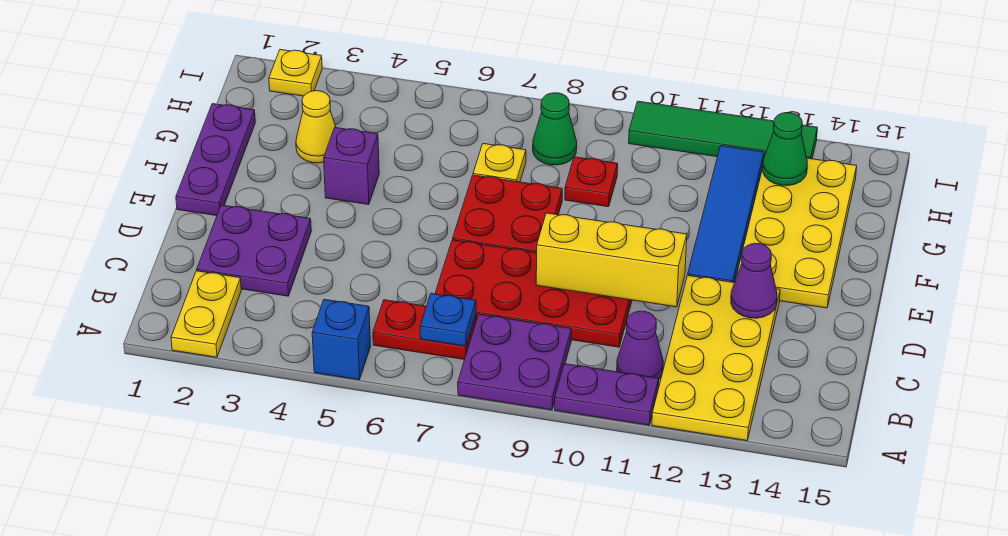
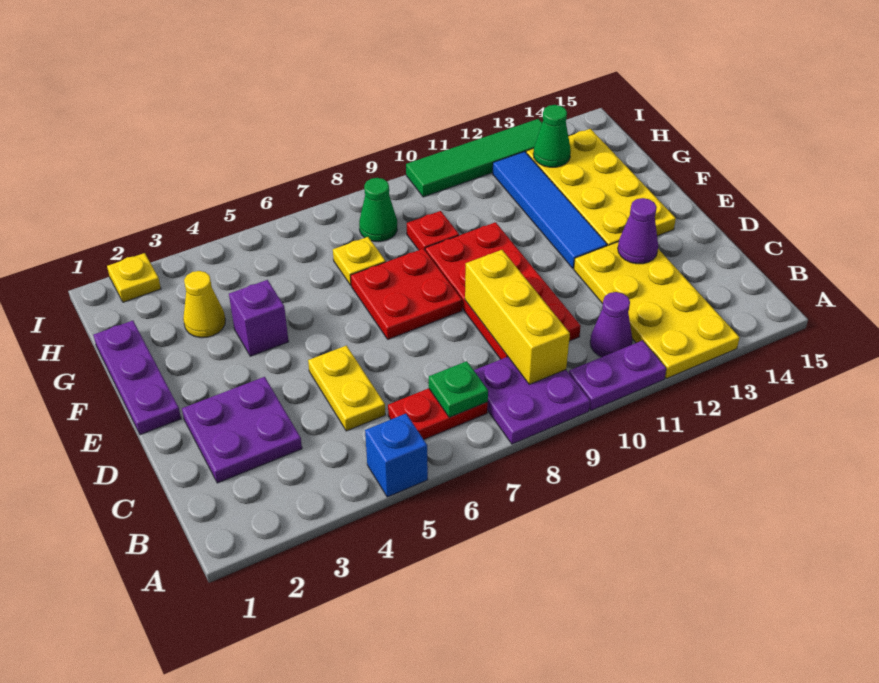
yellow plate A2:B2 level 1 -> yellow plate C5:D5 level 1
blue plate B7 level 2 -> green plate B7 level 2
red plate C7:D10 level 1 -> red plate C9:F10 level 1
yellow brick D9:D11 level 2 -> yellow brick B9:D9 level 2

